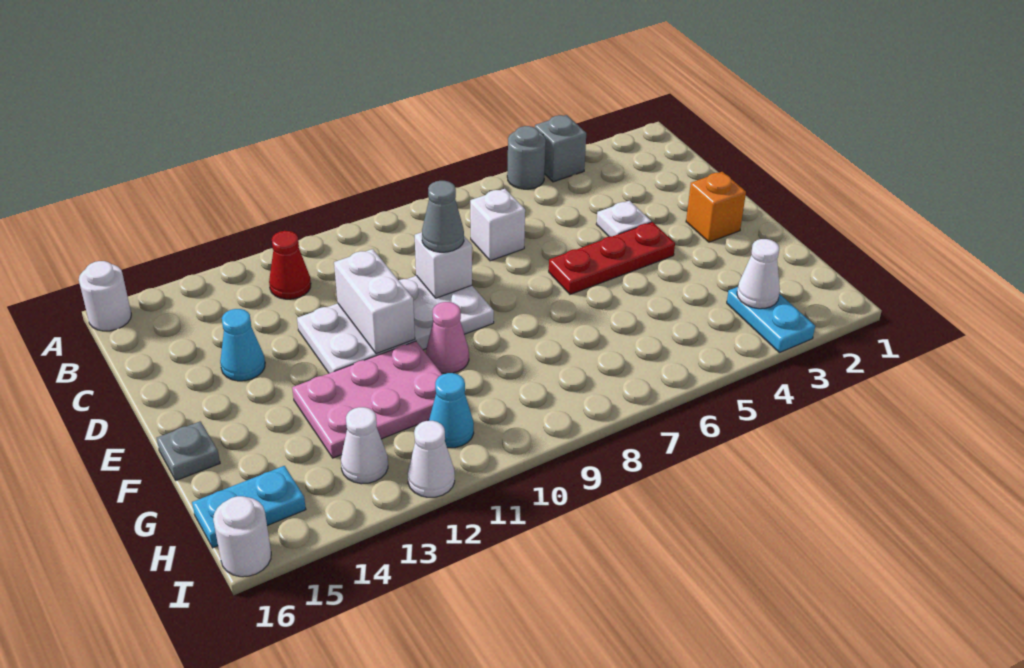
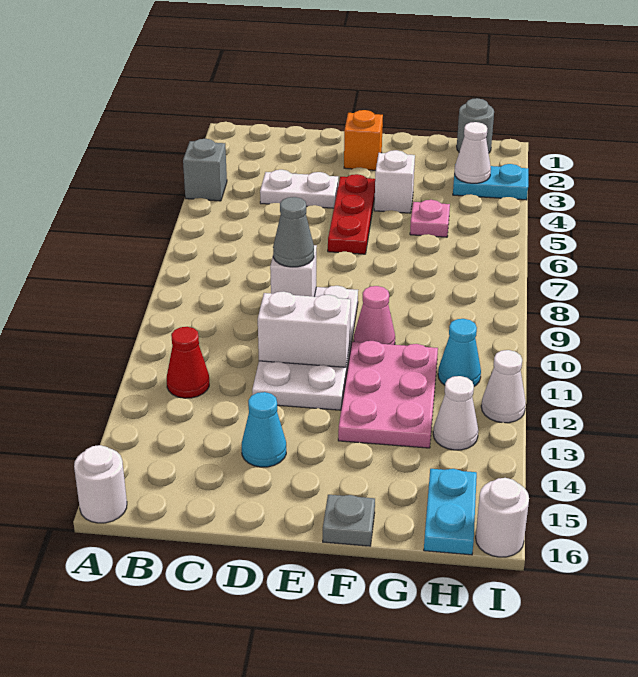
grey round brick A5 level 1 -> grey round brick H1 level 1
white brick C7 level 1 -> white brick F4 level 1
white plate D4 level 1 -> white plate C4:D4 level 1
none -> pink plate G5 level 1

